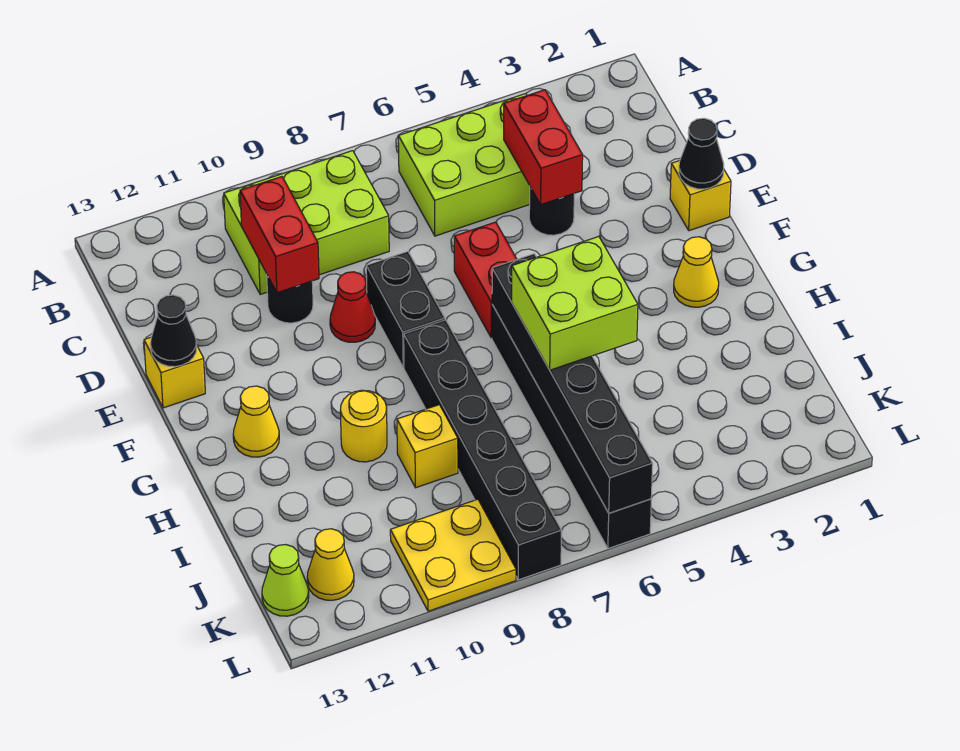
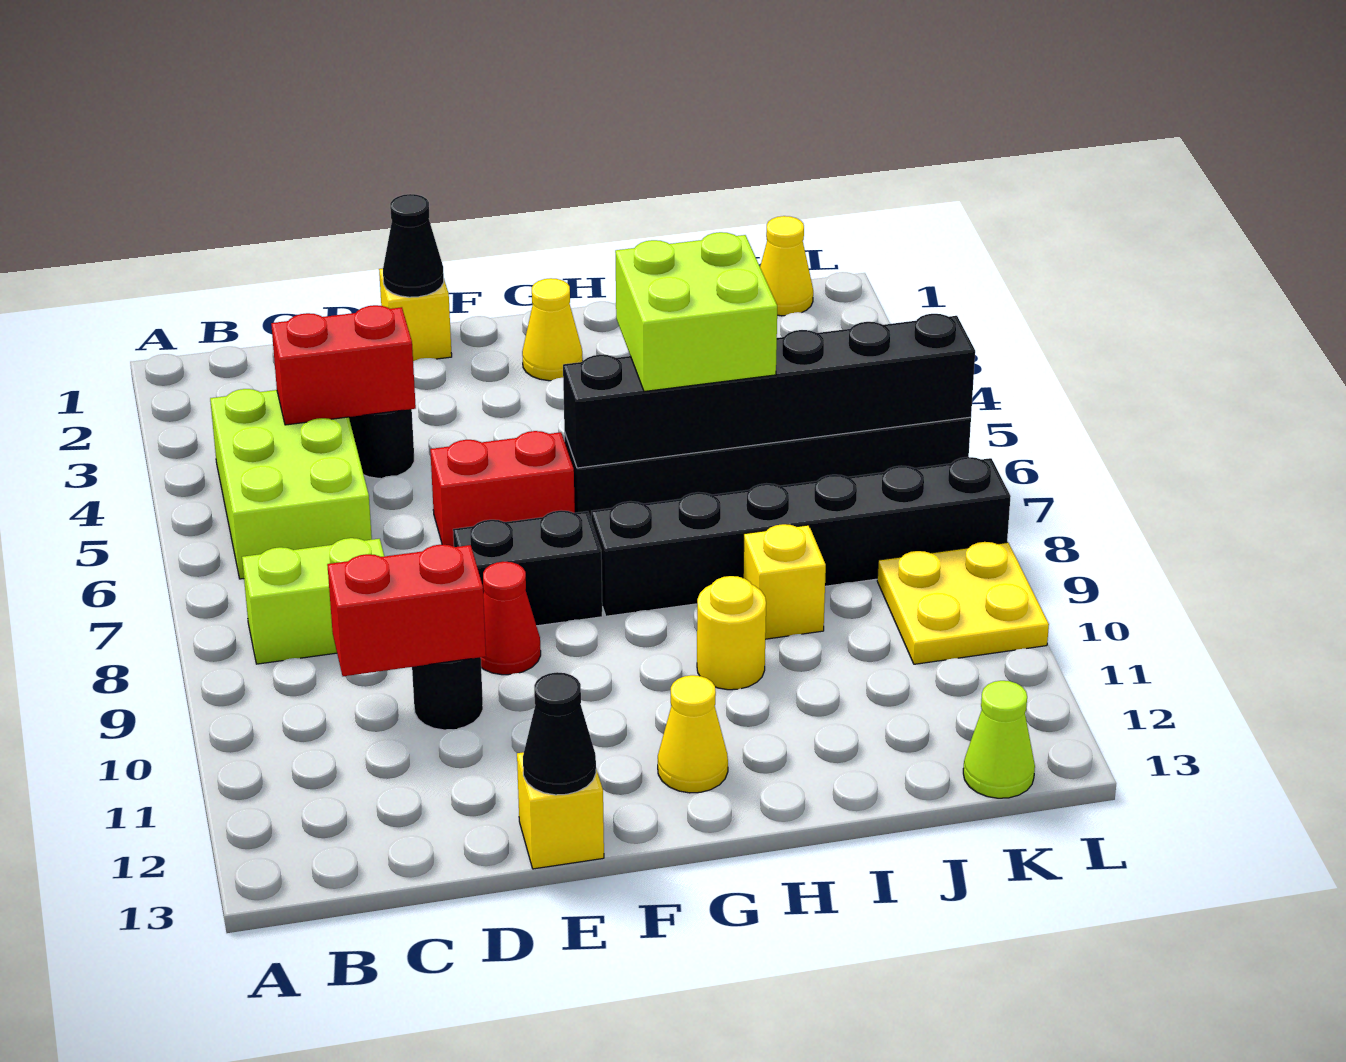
lime brick B8:C10 level 1 -> lime brick B8:C8 level 1
yellow cone K12 level 1 -> yellow cone K1 level 1

